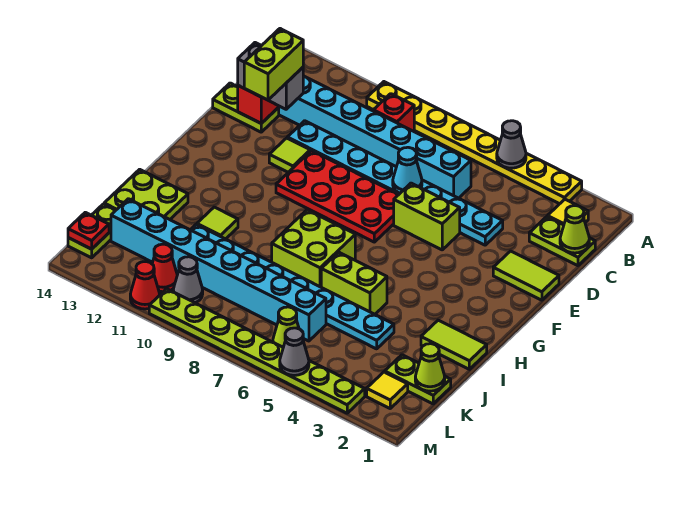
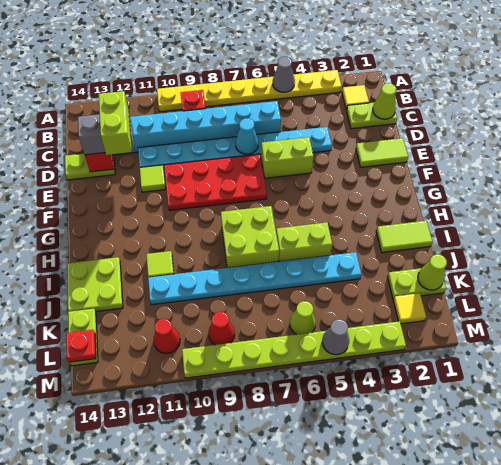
cyan brick K6:K13 level 1 -> none
grey cone L10 level 1 -> none
red cone M11 level 1 -> red cone L9 level 1

